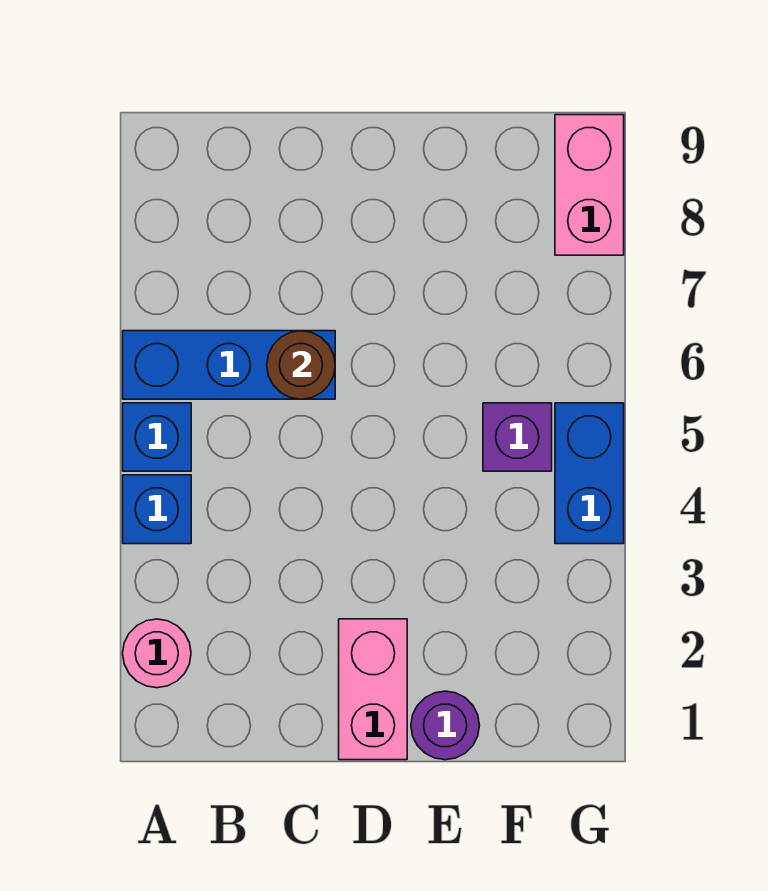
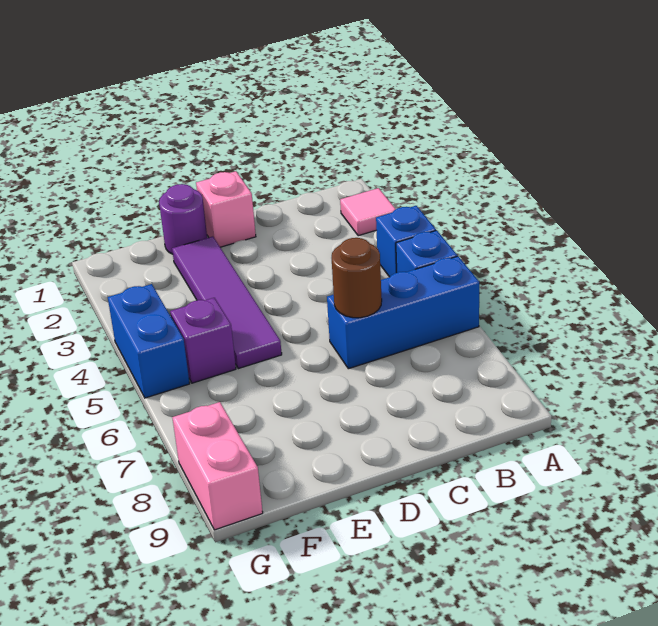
pink round brick A2 level 1 -> pink tile A2 level 1
pink brick D1:D2 level 1 -> pink brick D1 level 1
none -> purple tile E2:E5 level 1

